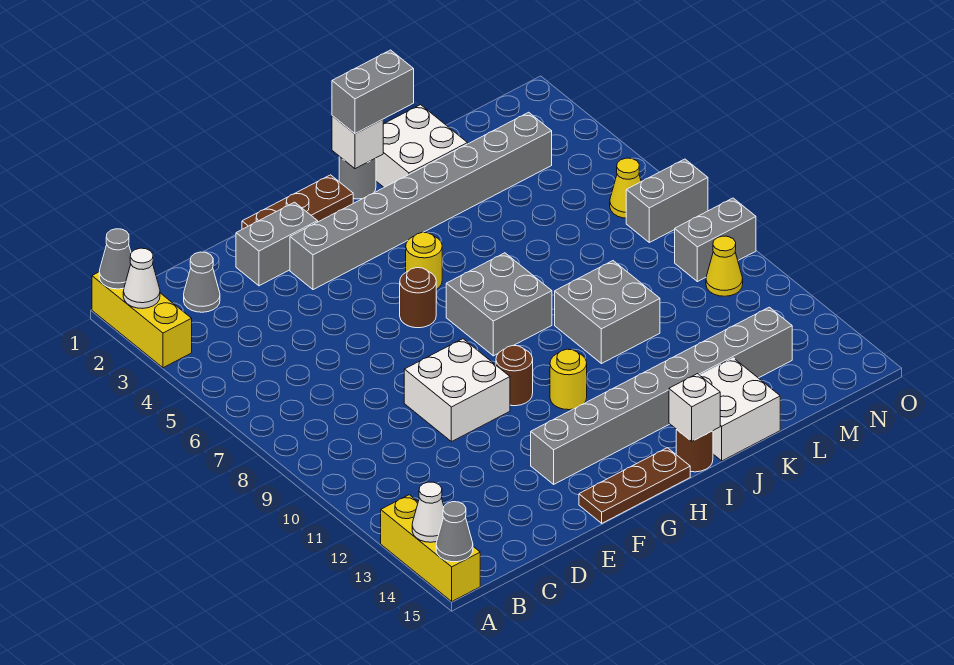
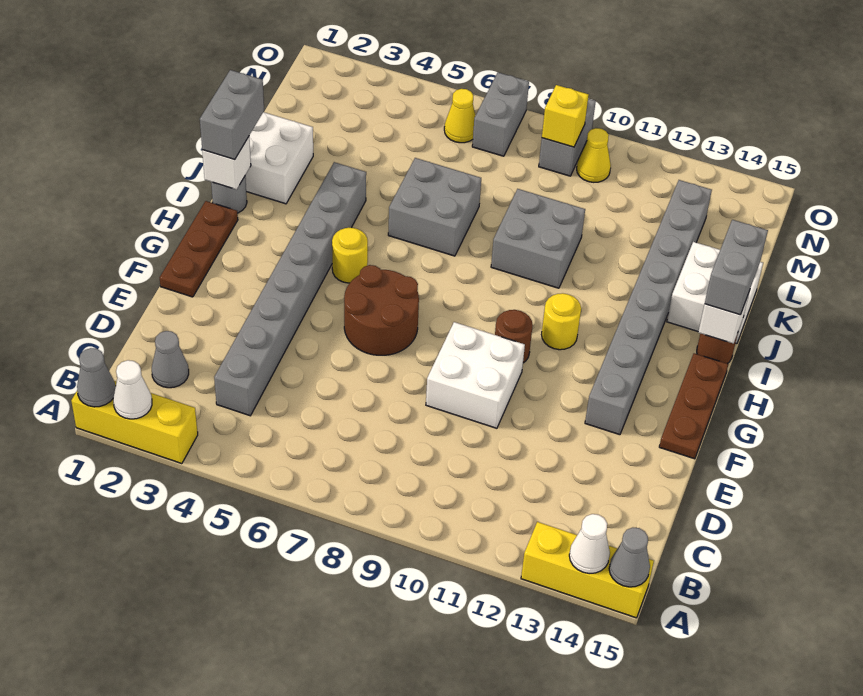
grey brick E2:F2 level 1 -> grey brick I15:J15 level 3
grey brick F3:M3 level 1 -> grey brick C4:J4 level 1
brown round brick G6 level 1 -> brown round brick F6:G7 level 1
grey brick H7:I8 level 1 -> grey brick J6:K7 level 1
none -> yellow brick N9 level 2

